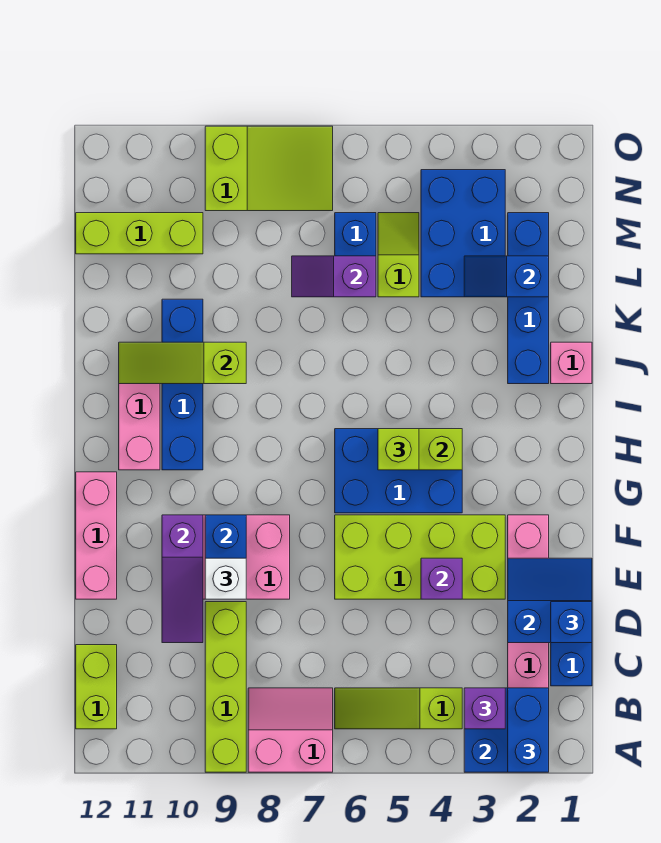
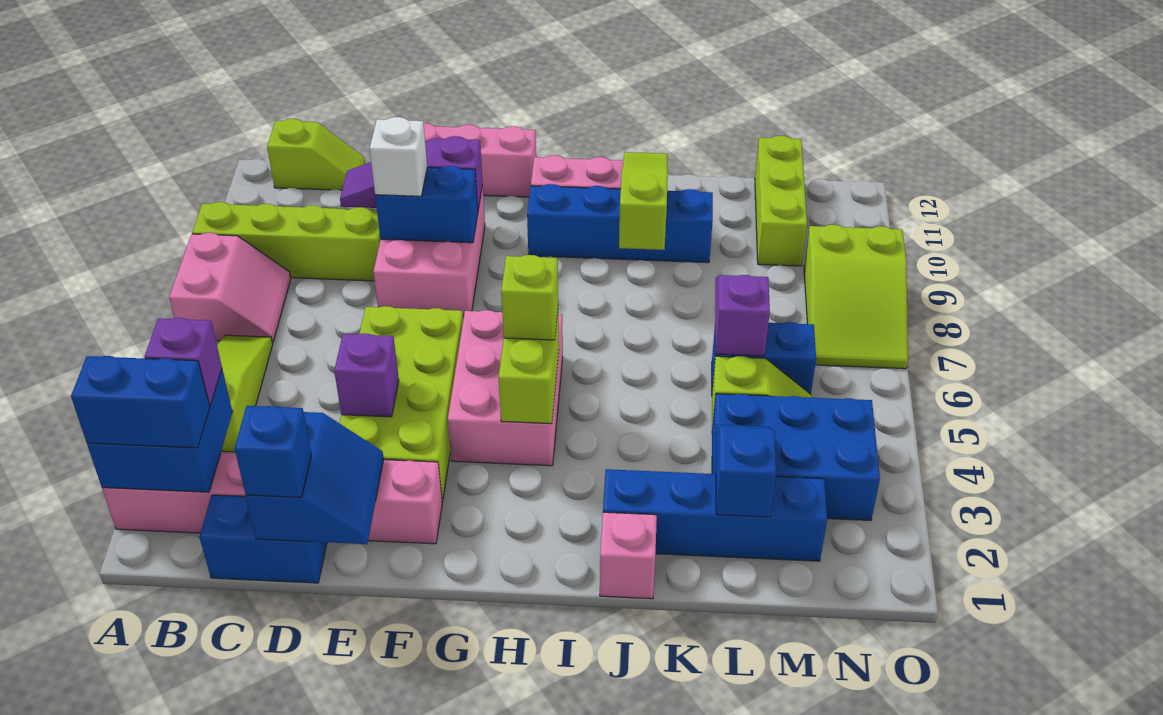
lime brick B12:C12 level 1 -> lime slope B12:C12 level 1 top B
blue brick G4:H6 level 1 -> pink brick G4:H6 level 1

